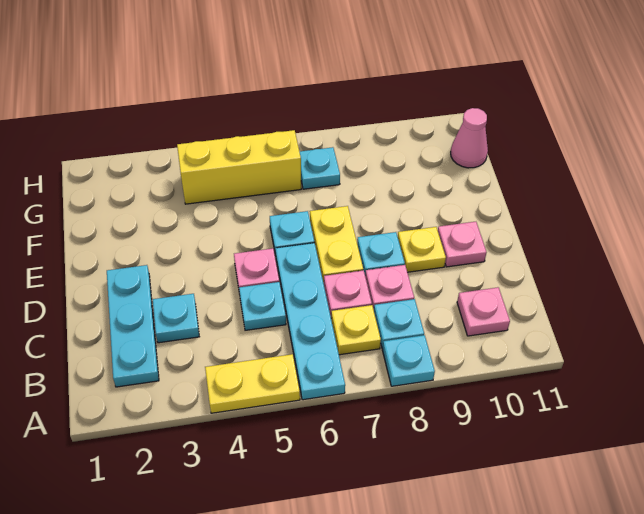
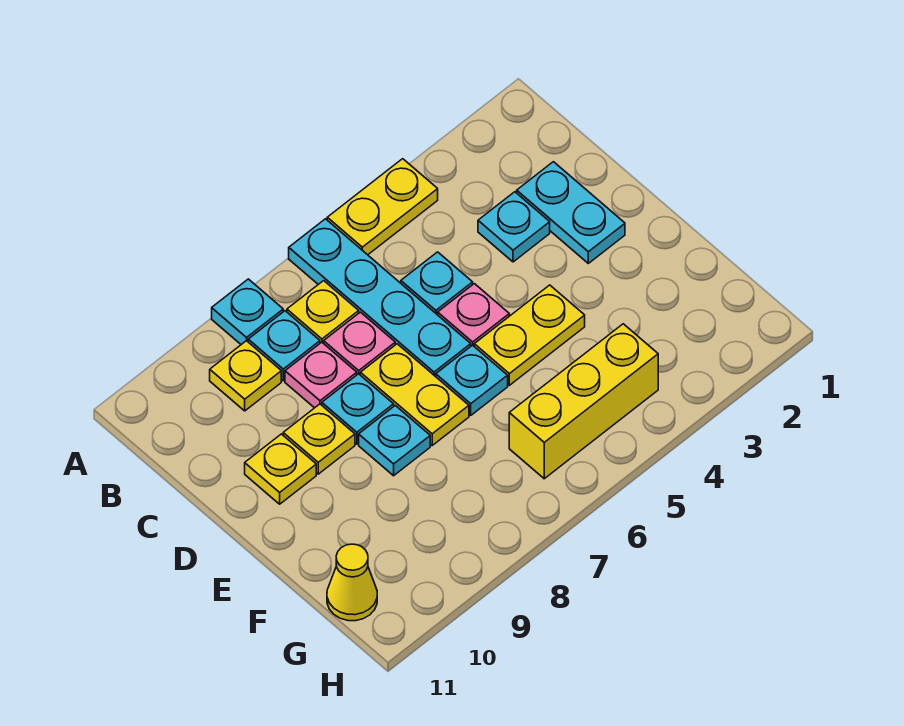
cyan plate B2:D2 level 1 -> cyan plate C2:D2 level 1
none -> yellow plate B9 level 1
pink plate B10 level 1 -> none
pink plate D10 level 1 -> yellow plate D10 level 1
none -> yellow plate E4:E5 level 1
cyan plate G7 level 1 -> cyan plate E8 level 1
pink cone G11 level 1 -> yellow cone G11 level 1

